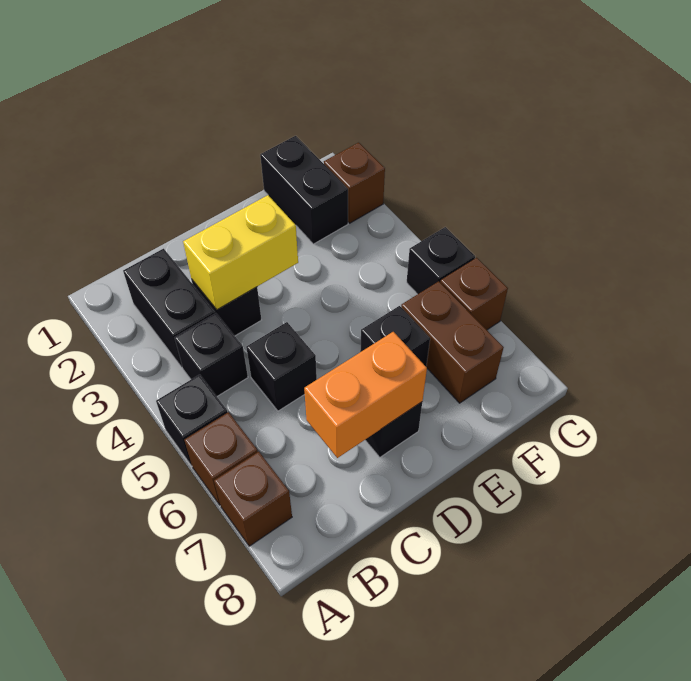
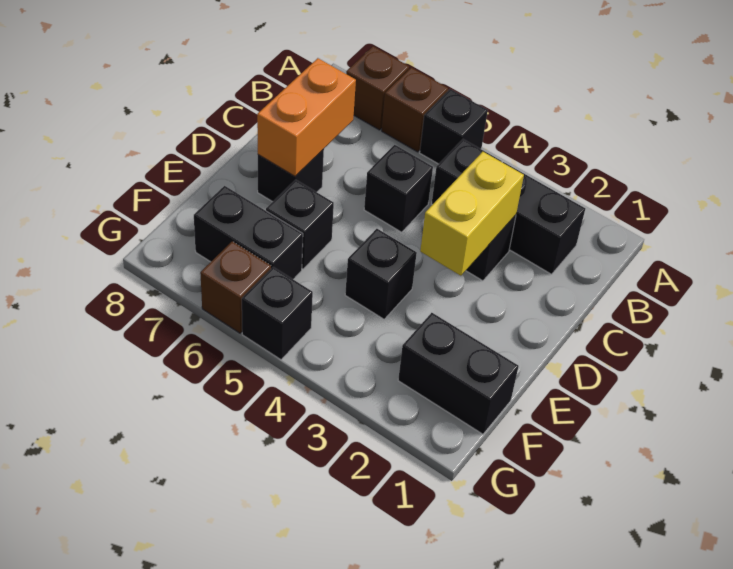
none -> black brick E4 level 1
brown brick F6:F7 level 1 -> black brick F6:F7 level 1
brown brick G2 level 1 -> none

